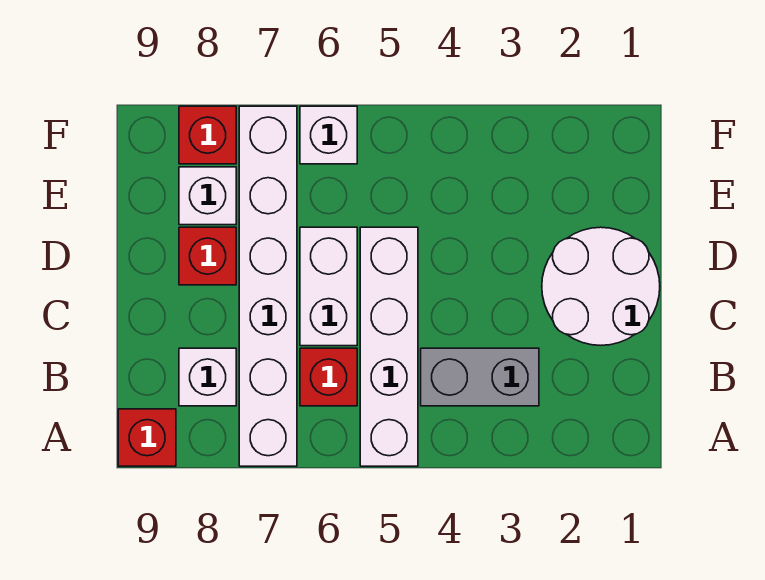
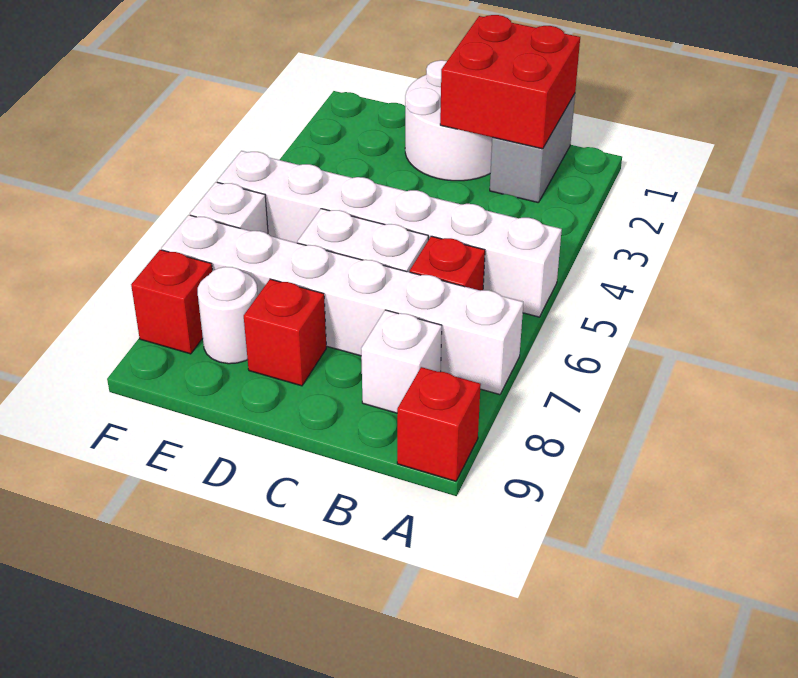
white brick A5:D5 level 1 -> white brick A5:F5 level 1
none -> red brick B1:C2 level 2
grey brick B3:B4 level 1 -> grey brick B1:B2 level 1
white brick E8 level 1 -> white round brick E8 level 1

